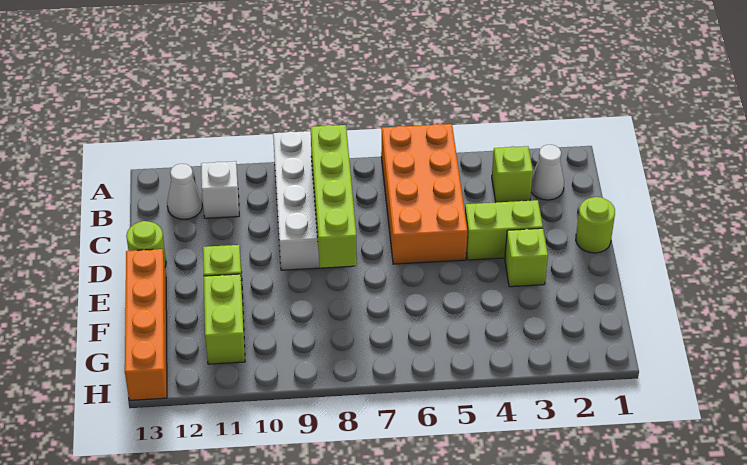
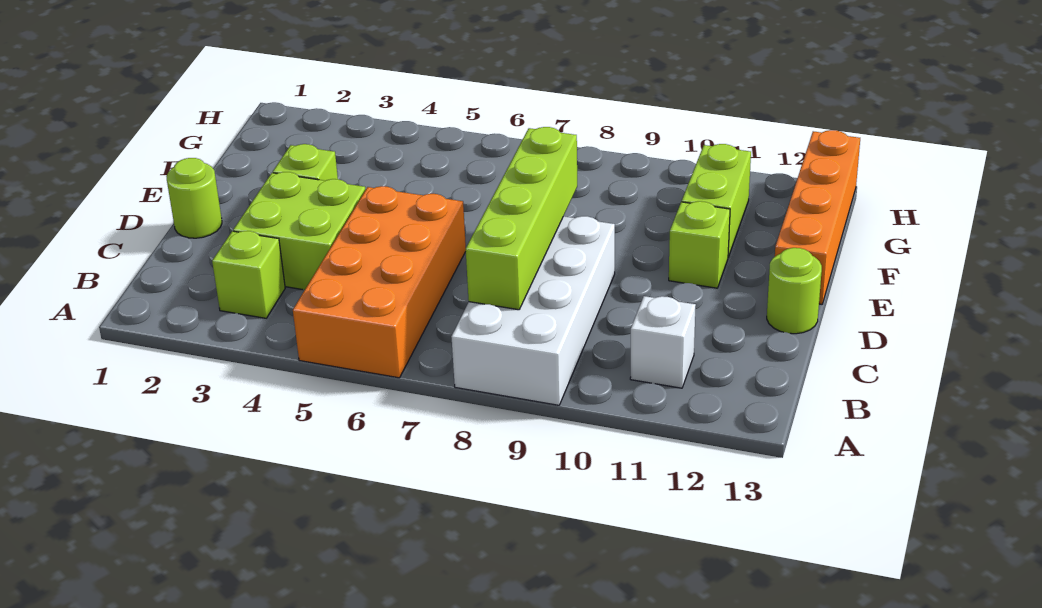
white cone B2 level 1 -> none
white cone B12 level 1 -> none
lime brick D3:D4 level 1 -> lime brick C3:D4 level 1

